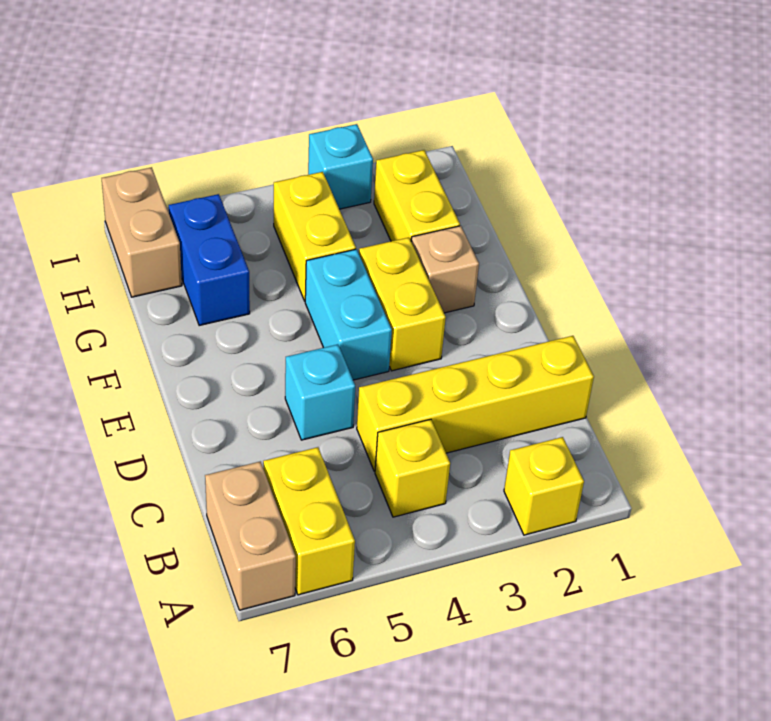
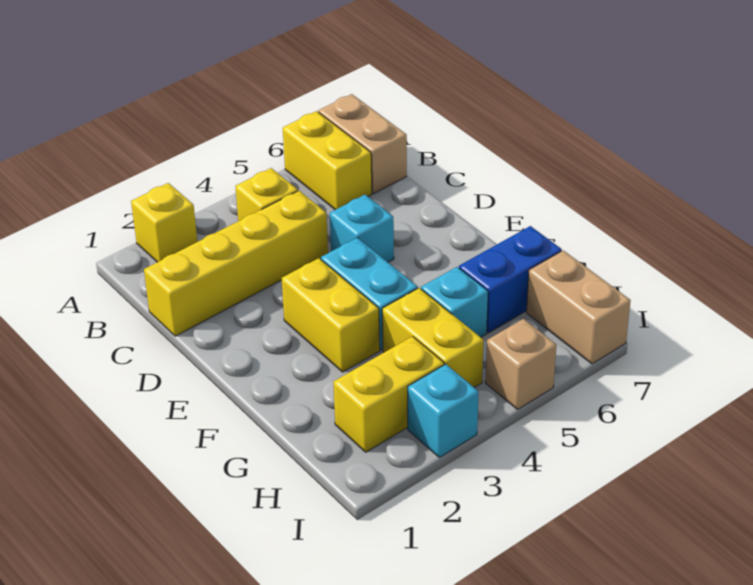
tan brick F2 level 1 -> tan brick I5 level 1
yellow brick G2:H2 level 1 -> yellow brick H2:H3 level 1
none -> cyan brick G5 level 1
blue brick G6:H6 level 1 -> blue brick G6:G7 level 1

